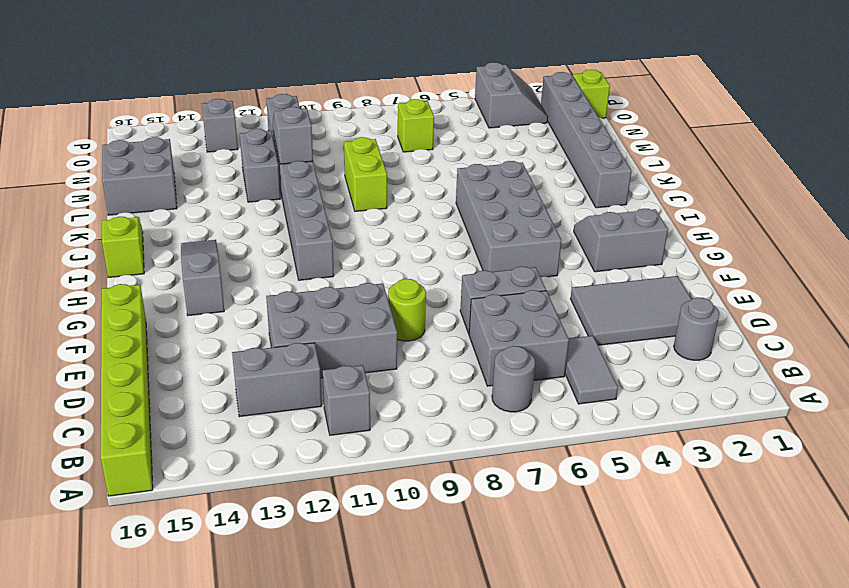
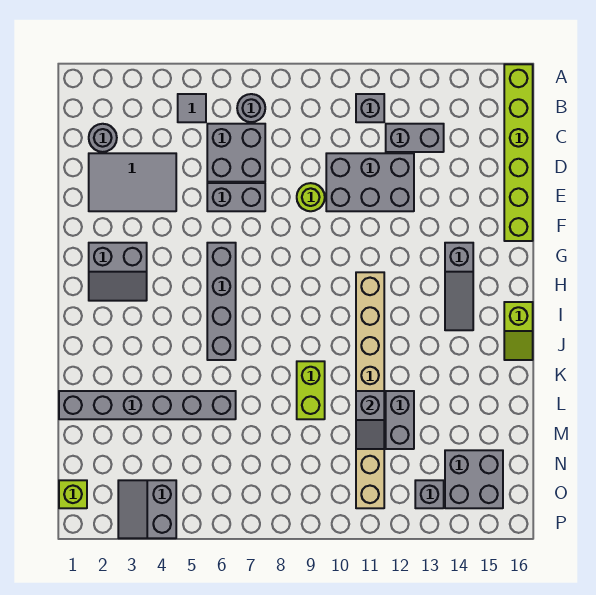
grey tile B5:C5 level 1 -> grey tile B5 level 1
grey brick G5:J6 level 1 -> grey brick G6:J6 level 1
grey brick H11:O11 level 1 -> tan brick H11:O11 level 1
grey brick J2:O2 level 1 -> grey brick L1:L6 level 1
grey brick L15:M16 level 1 -> grey brick N14:O15 level 1
lime brick N7 level 1 -> none

